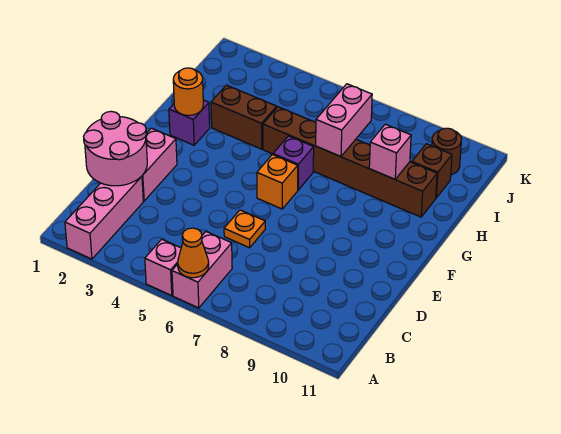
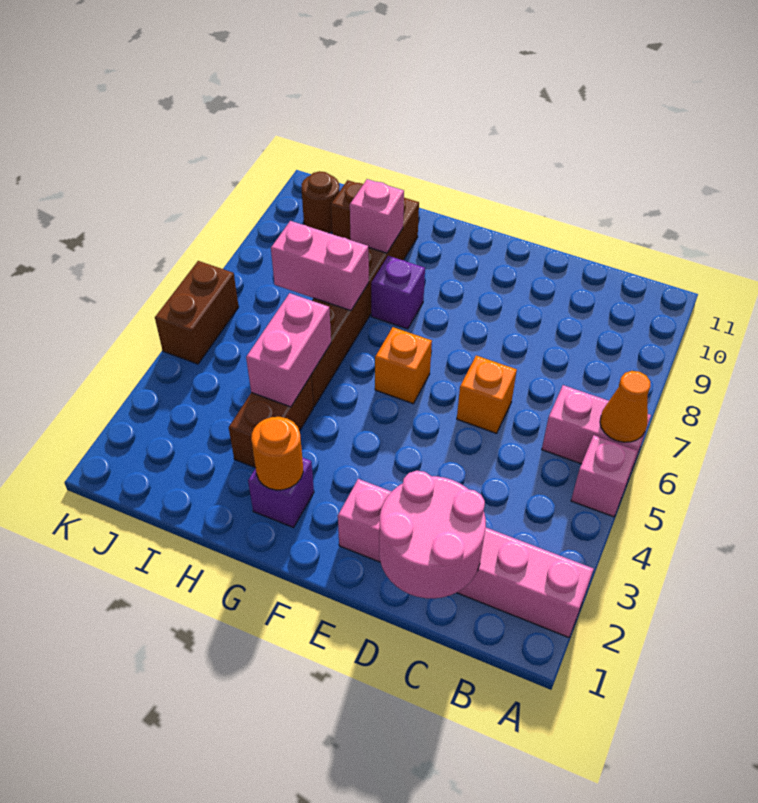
orange plate D6 level 1 -> orange brick D6 level 1
purple brick G6 level 1 -> purple brick G8 level 1
none -> pink brick H4:H5 level 2
none -> brown brick K5:K6 level 1

